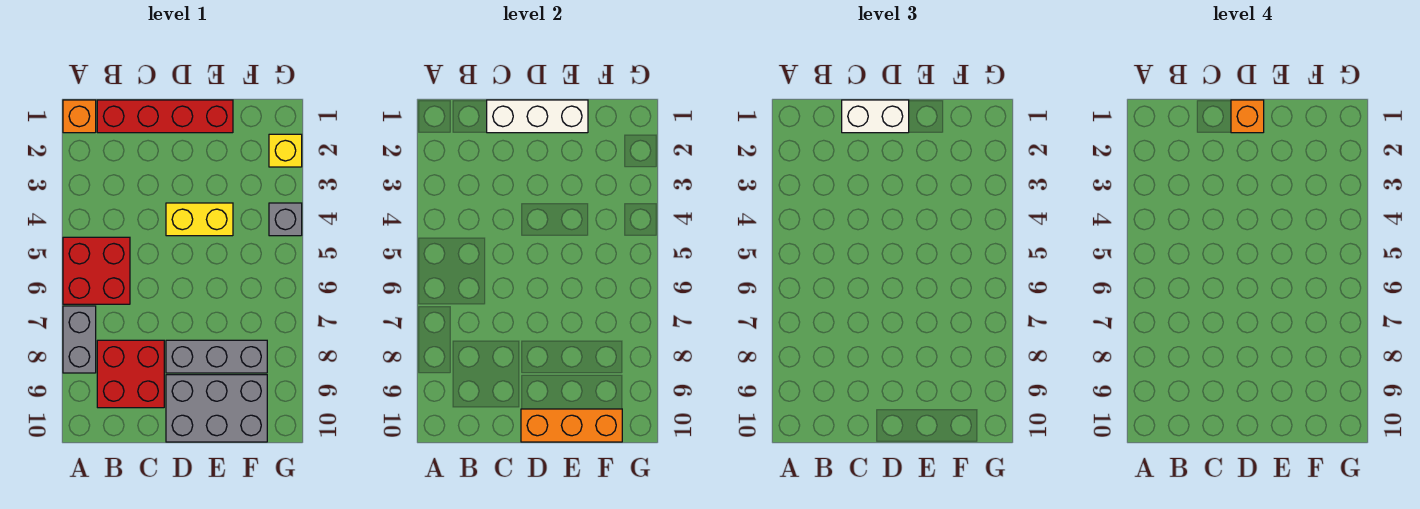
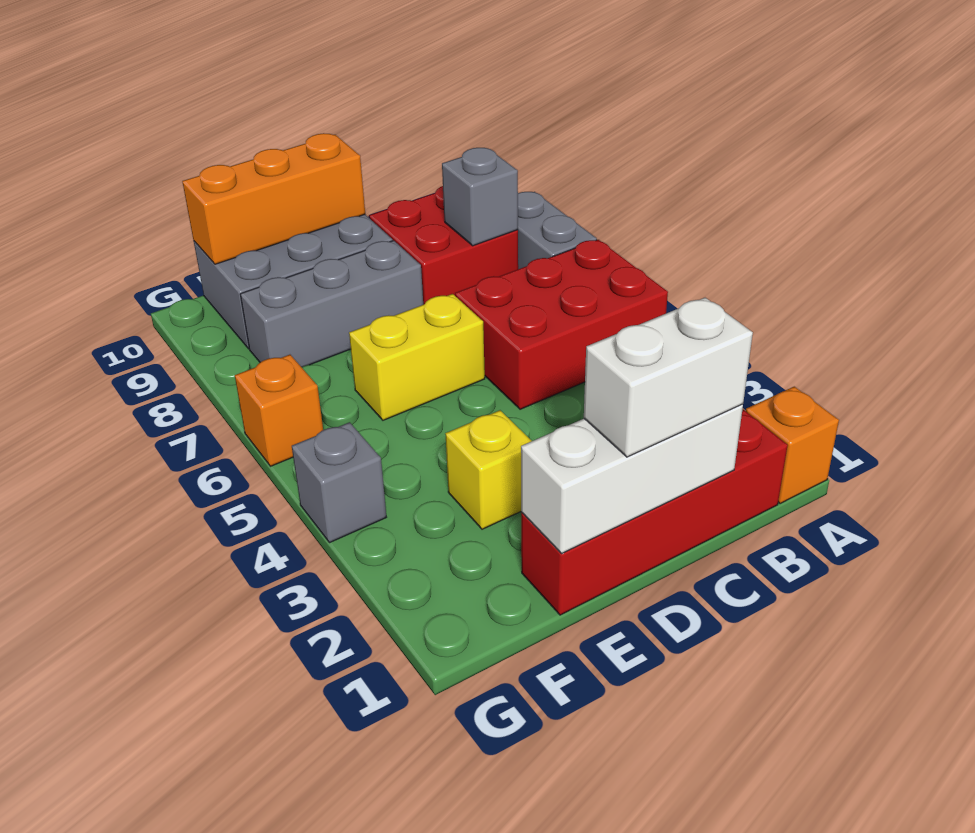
red brick A5:B6 level 1 -> red brick A5:C6 level 1
none -> grey brick B8 level 2
orange brick D1 level 4 -> orange brick G6 level 1
yellow brick D4:E4 level 1 -> yellow brick D6:E6 level 1
yellow brick G2 level 1 -> yellow brick E3 level 1

